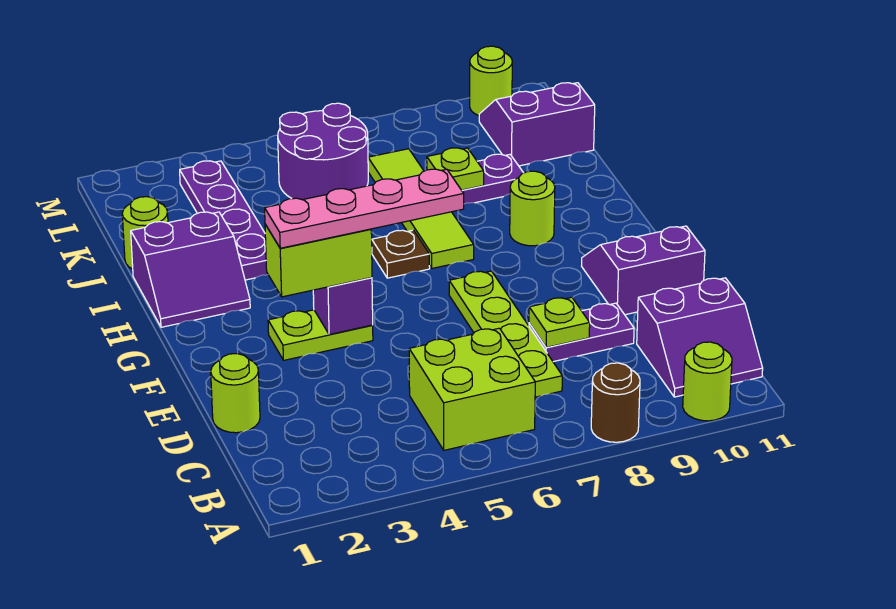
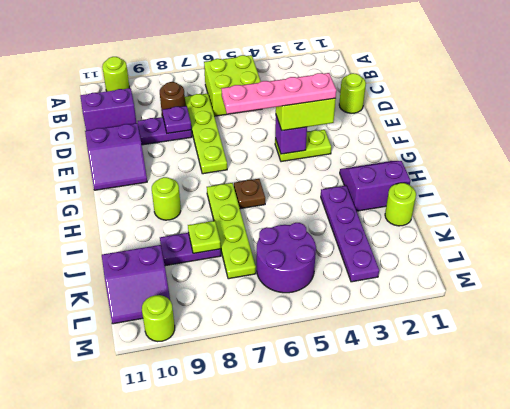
brown round brick A8 level 1 -> brown round brick C8 level 1
lime plate D8 level 2 -> purple plate D8 level 2
lime tile H7:K7 level 1 -> lime plate H7:K7 level 1

